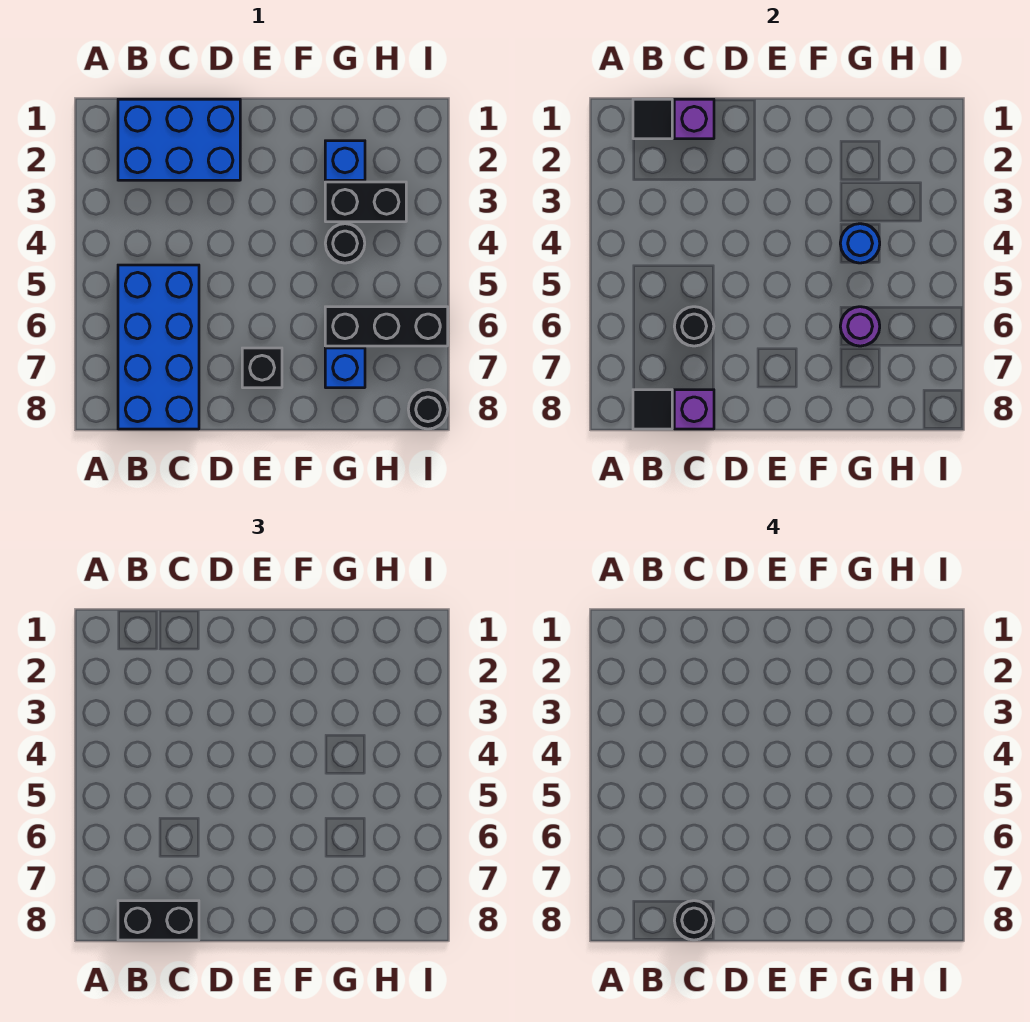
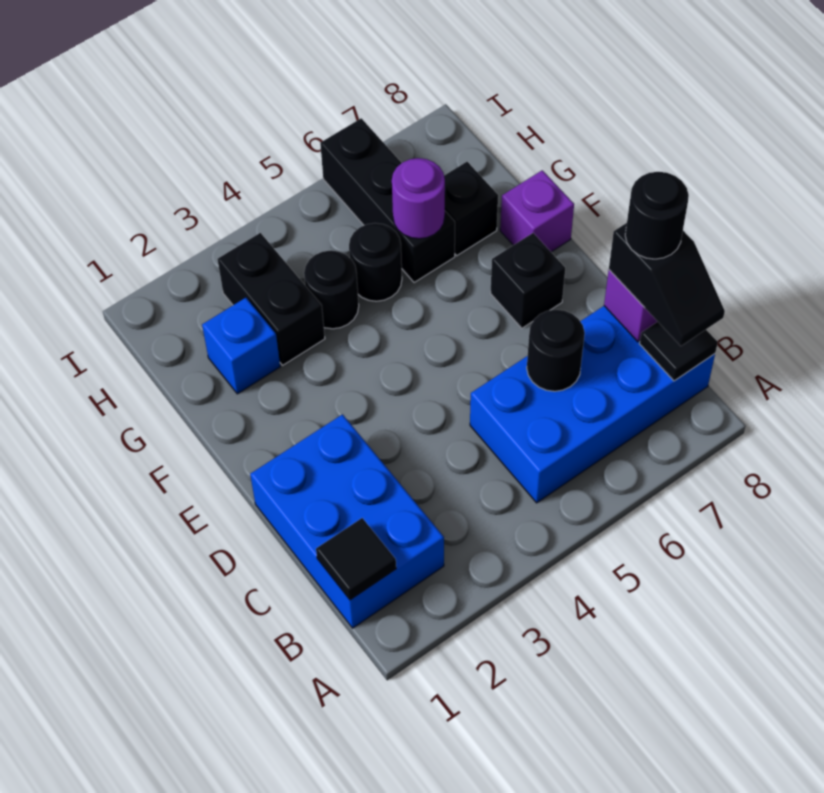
black brick B8:C8 level 3 -> black slope B8:C8 level 3 top C
purple brick C1 level 2 -> purple brick F8 level 1
blue round brick G4 level 2 -> none
blue brick G7 level 1 -> black brick G7 level 1
black round brick I8 level 1 -> black round brick G5 level 1

